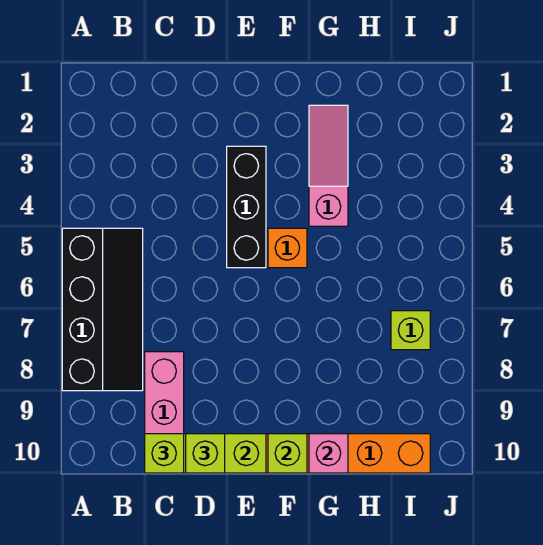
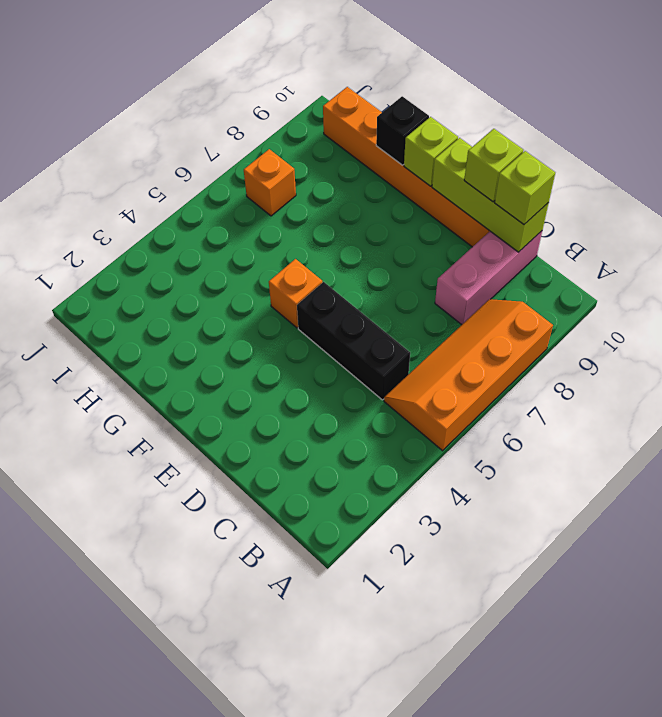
black slope A5:B8 level 1 top A -> orange slope A5:B8 level 1 top A
black brick E3:E5 level 1 -> black brick C5:E5 level 1
pink slope G2:G4 level 1 top 4 -> none
pink brick G10 level 2 -> black brick G10 level 2
lime brick I7 level 1 -> orange brick I7 level 1

